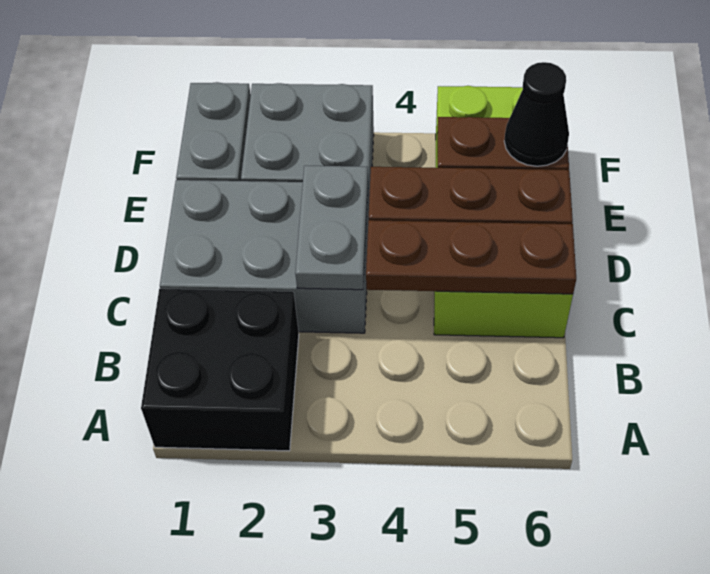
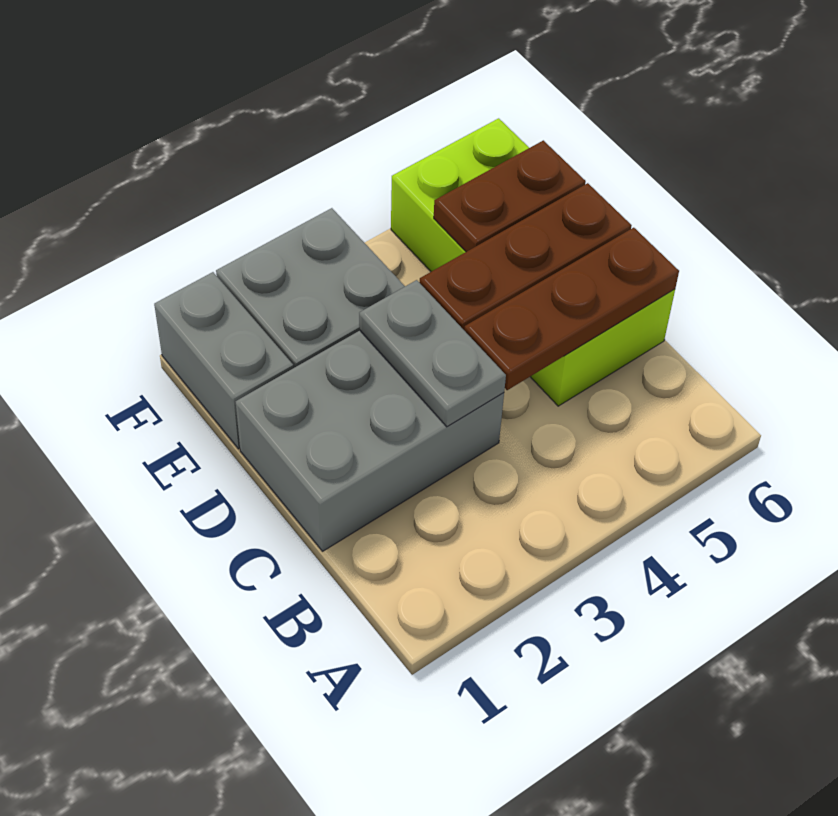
black brick A1:B2 level 1 -> none
black cone E6 level 3 -> none

